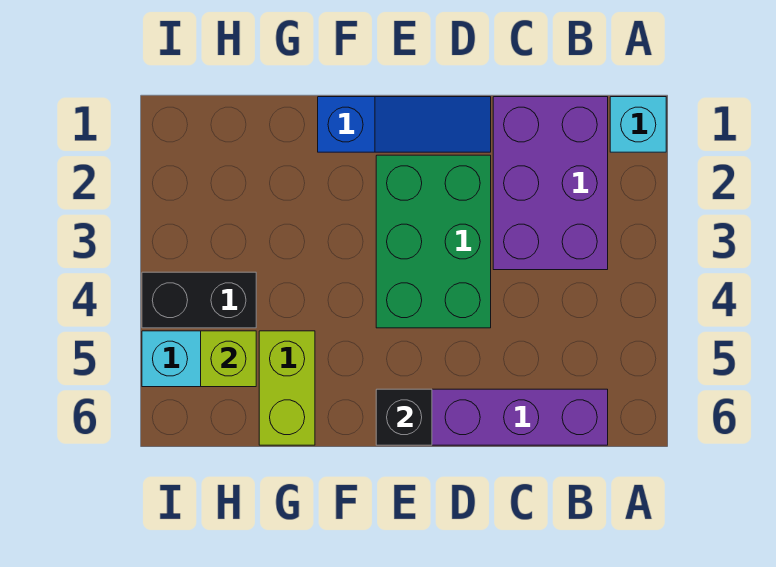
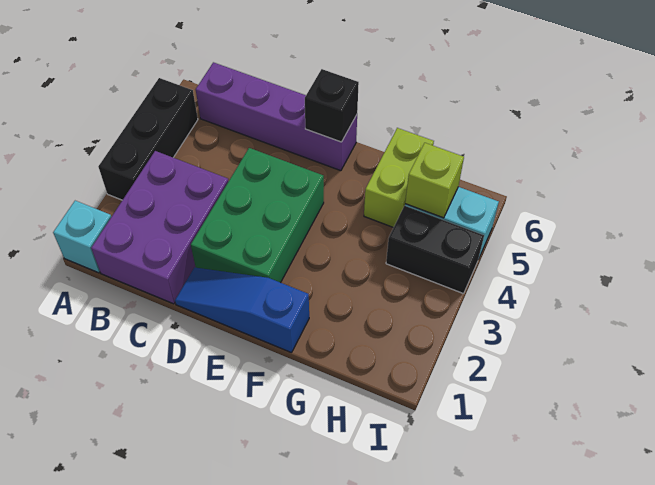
none -> black brick A3:A5 level 1

